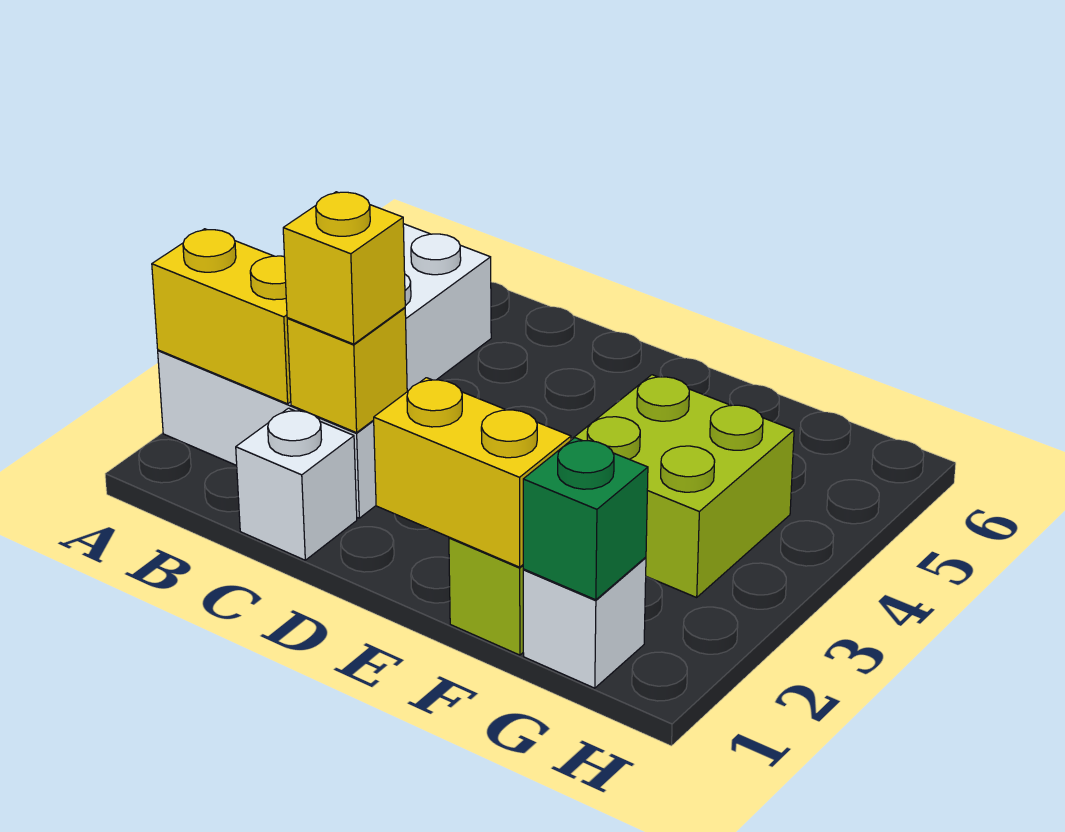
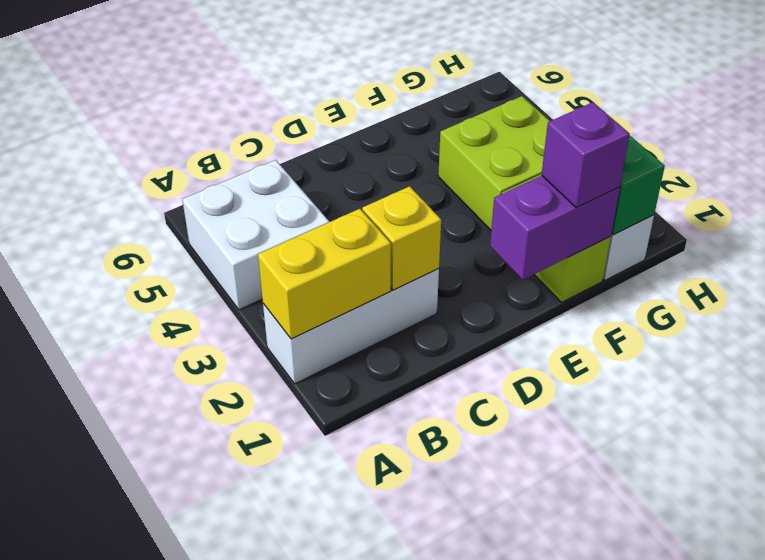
white brick C1 level 1 -> none
yellow brick C2 level 3 -> none
yellow brick E1:F1 level 2 -> purple brick E1:F1 level 2
none -> purple brick F1 level 3

